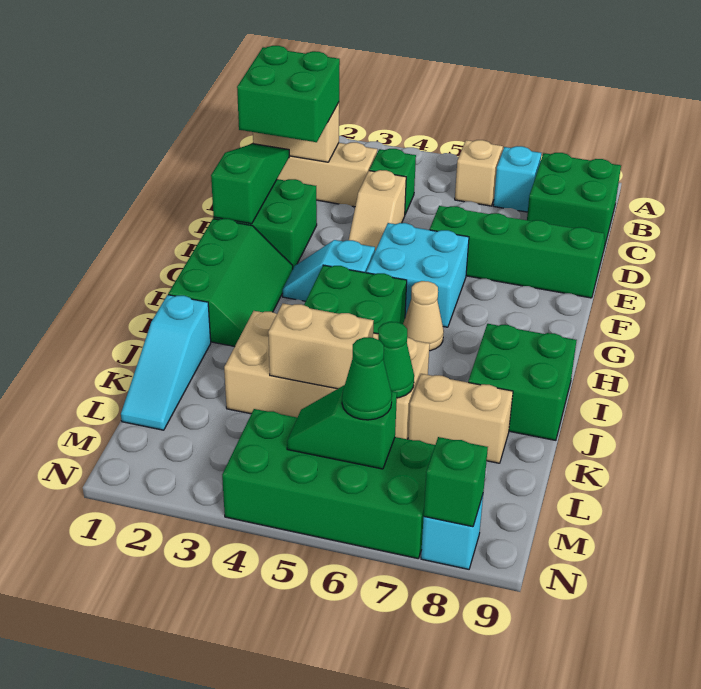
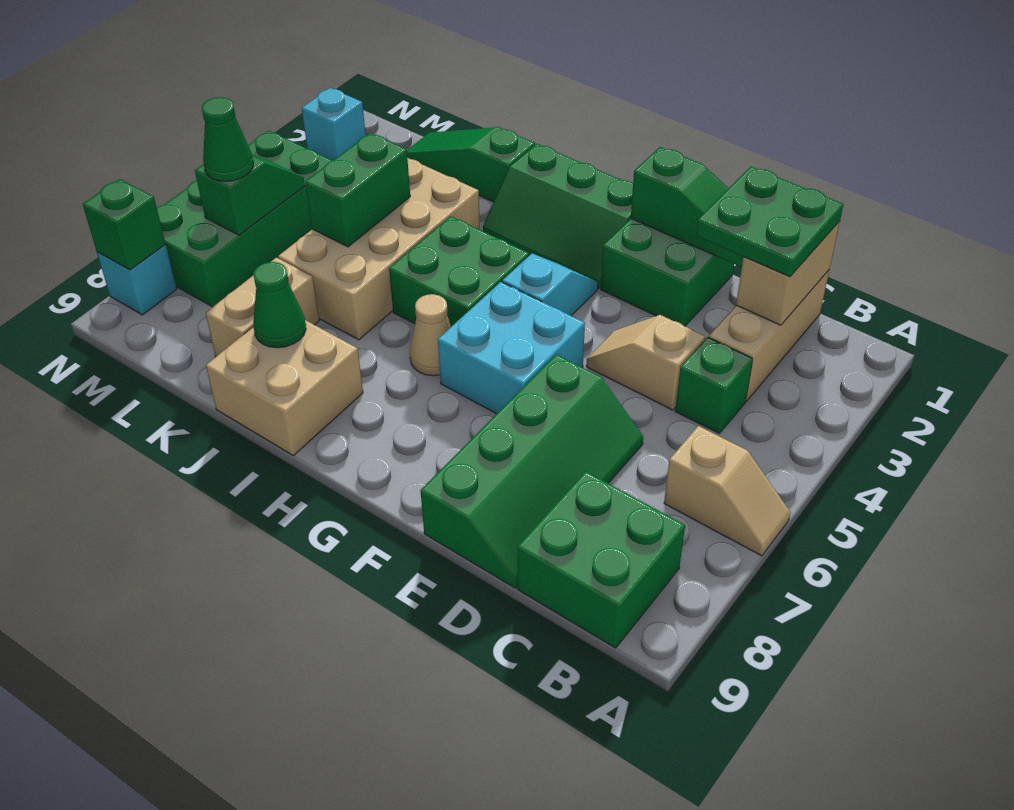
cyan brick B7 level 1 -> cyan brick N2 level 1
green brick C1:D2 level 3 -> green plate C1:D2 level 3
green brick I8:J9 level 1 -> tan brick I8:J9 level 1
cyan slope J1:L1 level 1 top J -> green slope J1:L1 level 1 top J
tan brick K4:K5 level 2 -> green brick K4:K5 level 2
green cone K6 level 2 -> green cone J8 level 2

